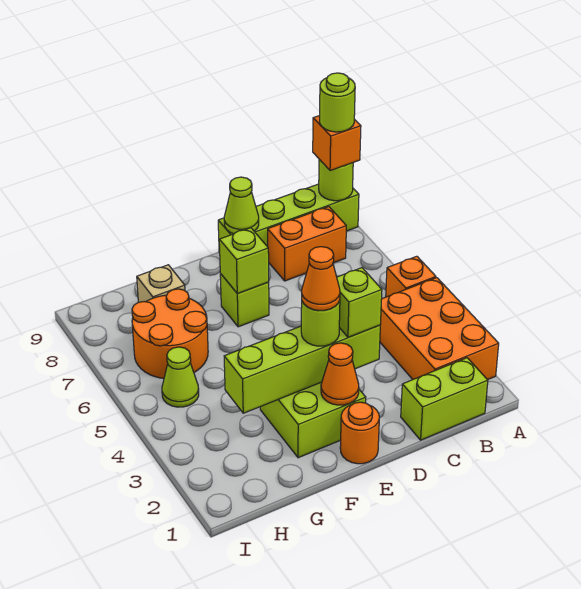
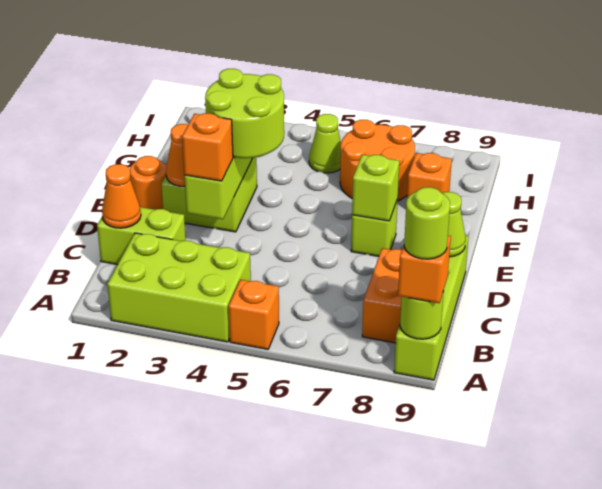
orange brick A2:B4 level 1 -> lime brick A2:B4 level 1
lime brick B1:C1 level 1 -> lime brick C1:C2 level 1
lime brick D3 level 3 -> orange brick D3 level 3
lime round brick E3 level 3 -> lime round brick E3:F4 level 3
orange cone E3 level 4 -> orange cone C1 level 2
tan brick G8 level 1 -> orange brick G8 level 1

